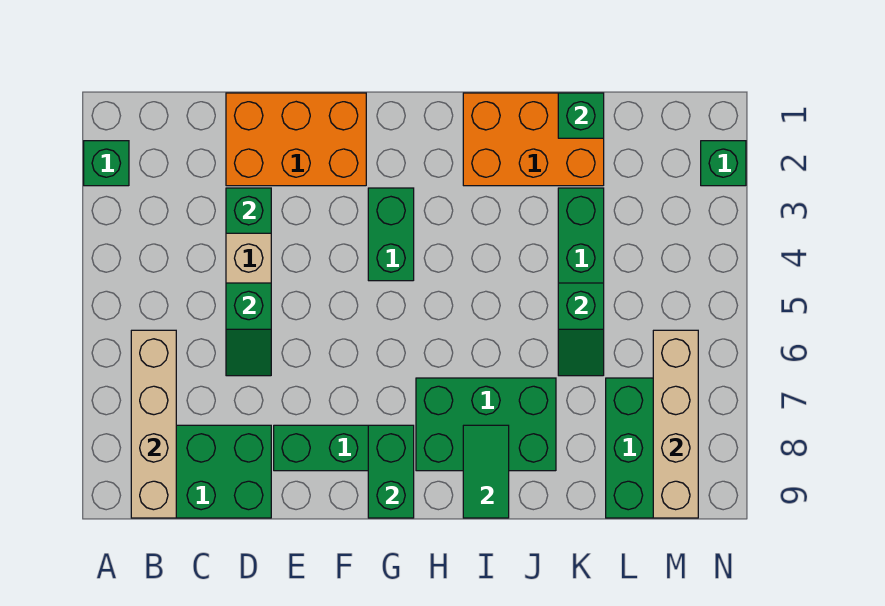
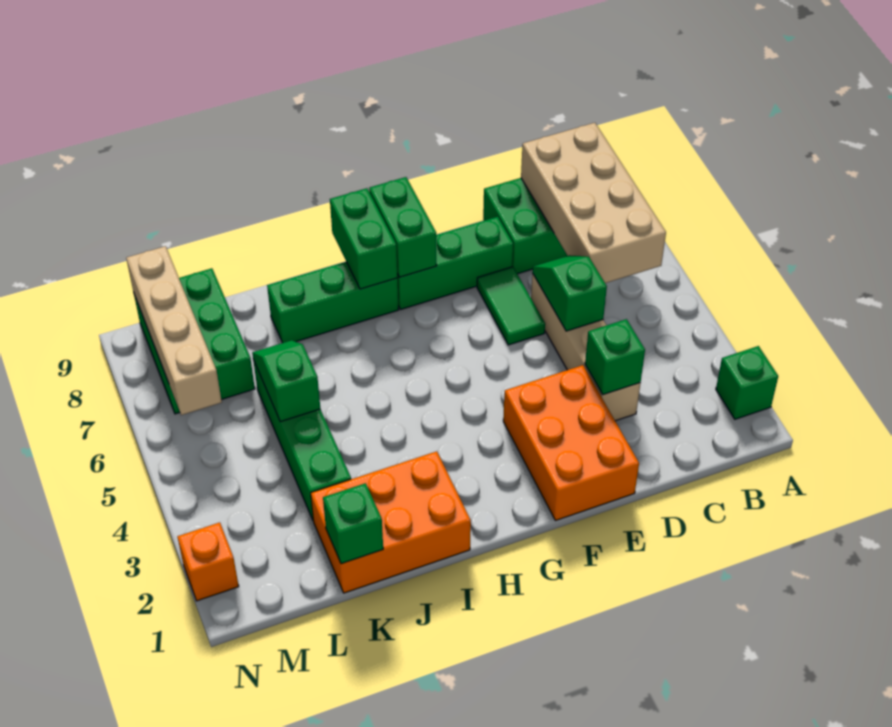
tan brick B6:B9 level 2 -> tan brick B6:C9 level 2
orange brick D1:F2 level 1 -> orange brick E1:F3 level 1
green brick G3:G4 level 1 -> green brick H8:H9 level 2
green brick H7:J8 level 1 -> green brick H8:J8 level 1
green tile I8:I9 level 2 -> green tile E6:E7 level 1
green brick N2 level 1 -> orange brick N2 level 1

